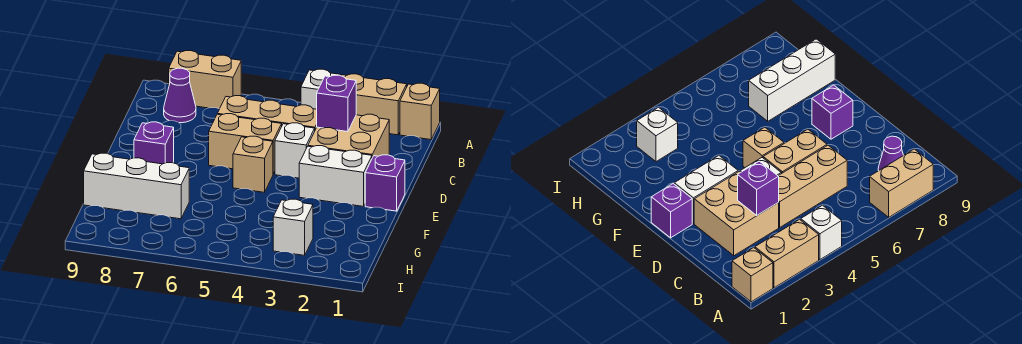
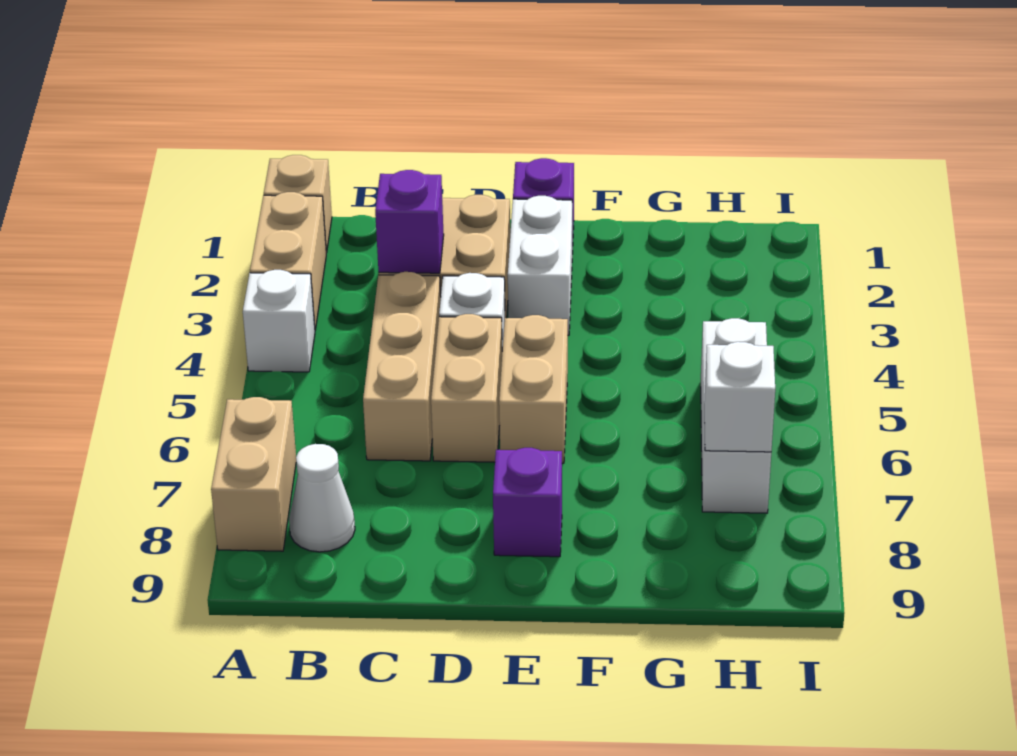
purple cone B8 level 1 -> white cone B8 level 1
tan brick E5 level 1 -> tan brick E5:E6 level 1
white brick G7:G9 level 1 -> white brick H5:H7 level 1
white brick H3 level 1 -> white brick H7 level 2

